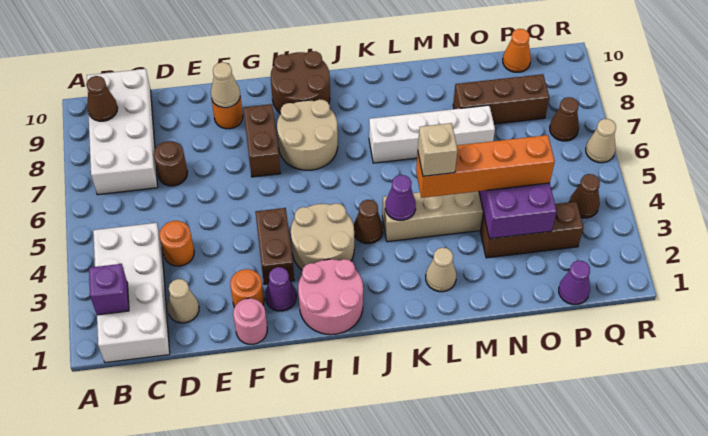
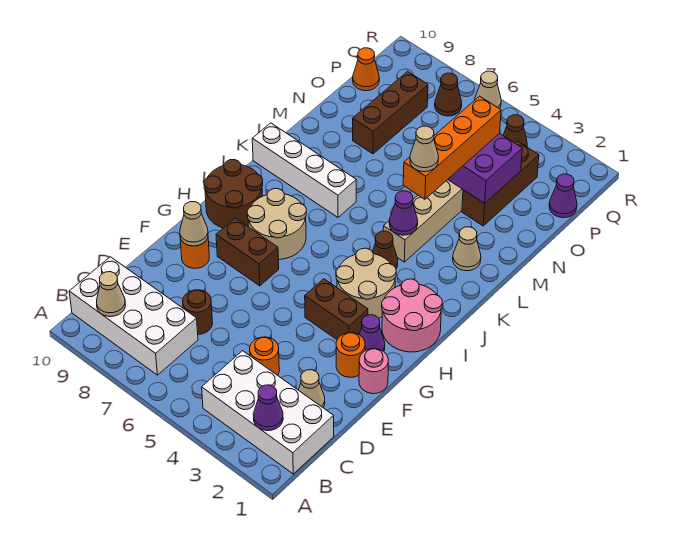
purple brick B2 level 2 -> purple cone B2 level 2
brown cone B9 level 2 -> tan cone B9 level 2
white brick K7:N7 level 1 -> white brick K7:K10 level 1
tan brick L4 level 4 -> tan cone L4 level 4

